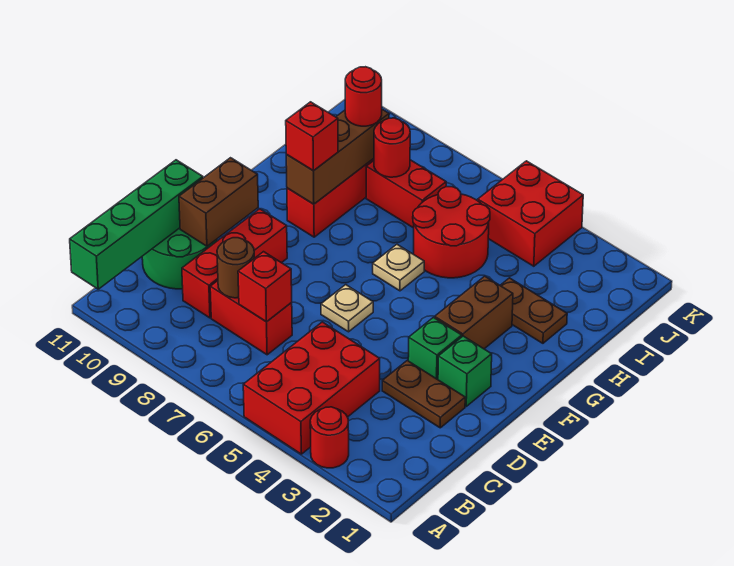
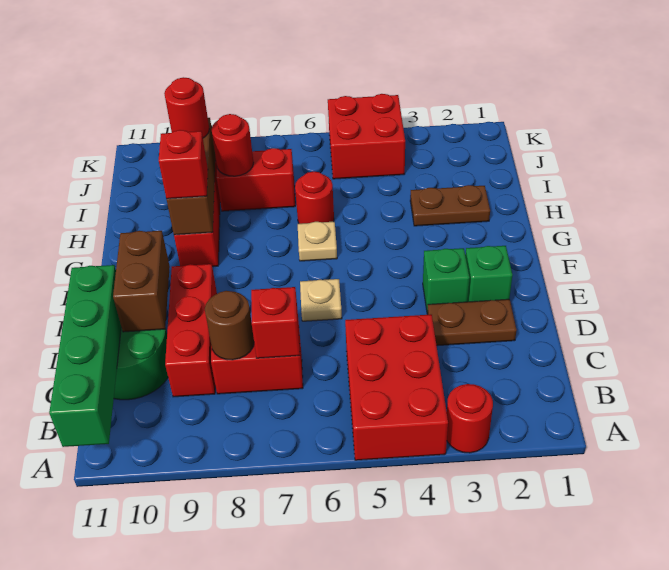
brown brick F3:G3 level 1 -> none
red round brick H5:I6 level 1 -> red round brick H6 level 1

